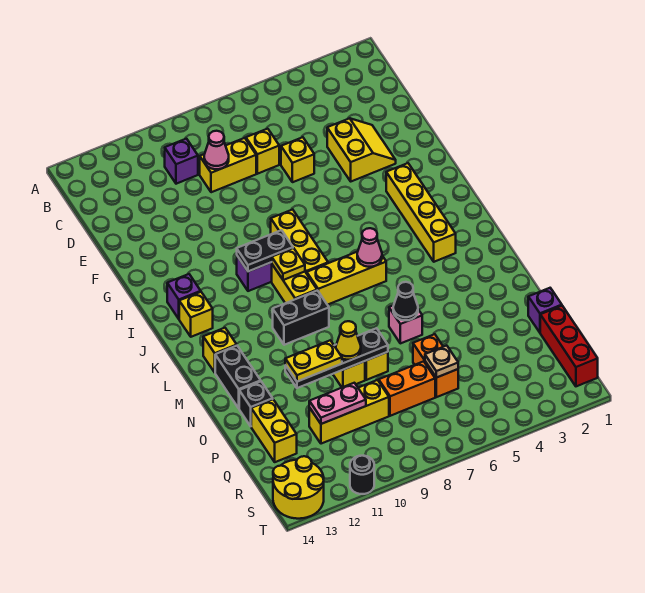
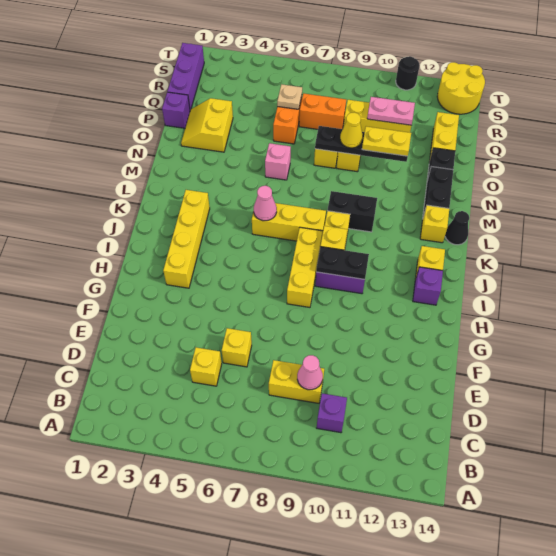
yellow brick D7 level 1 -> yellow brick D5 level 1
yellow slope E3:F4 level 1 top 4 -> yellow slope O2:P3 level 1 top 3
black cone N6 level 2 -> black cone L14 level 1
red brick Q1:S1 level 1 -> purple brick Q1:S1 level 1

